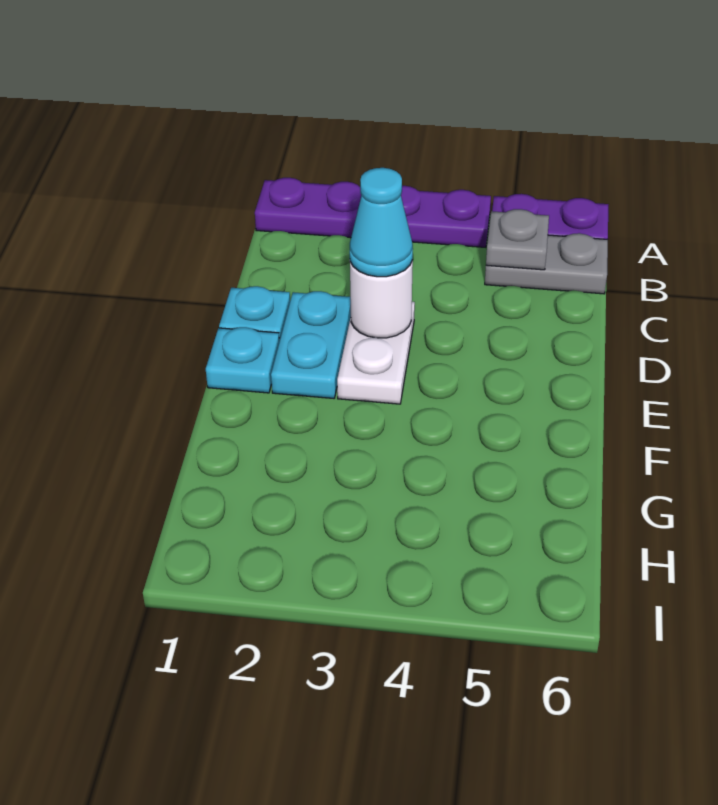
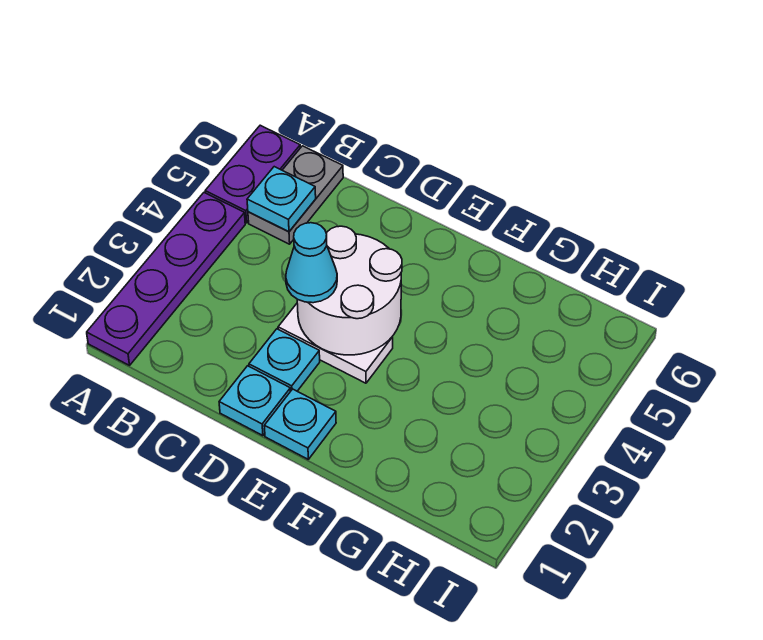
grey plate B5 level 2 -> cyan plate B5 level 2
cyan plate D2:E2 level 1 -> cyan plate D2 level 1
white round brick D3 level 2 -> white round brick D3:E4 level 2

